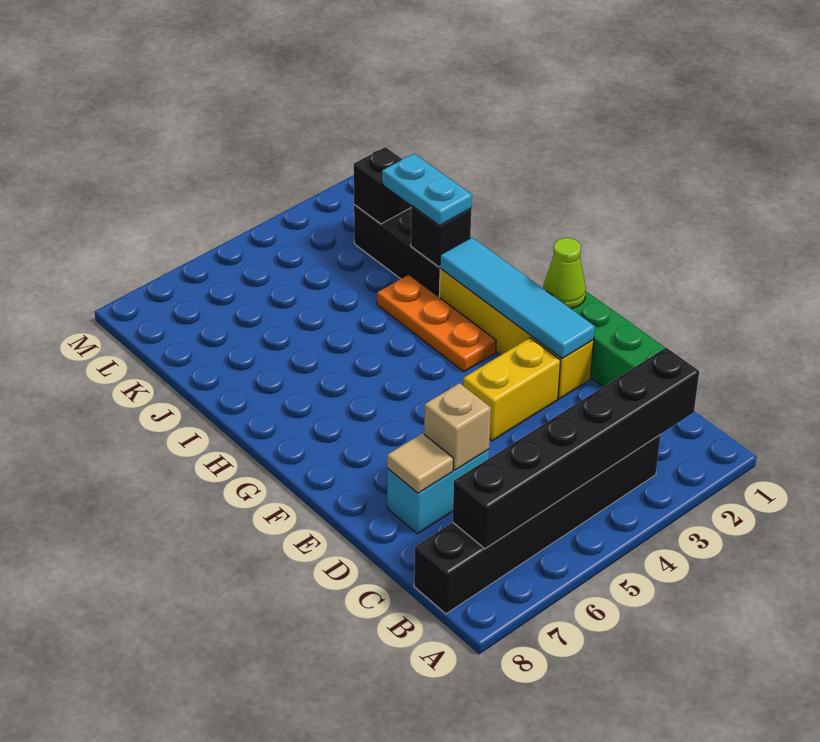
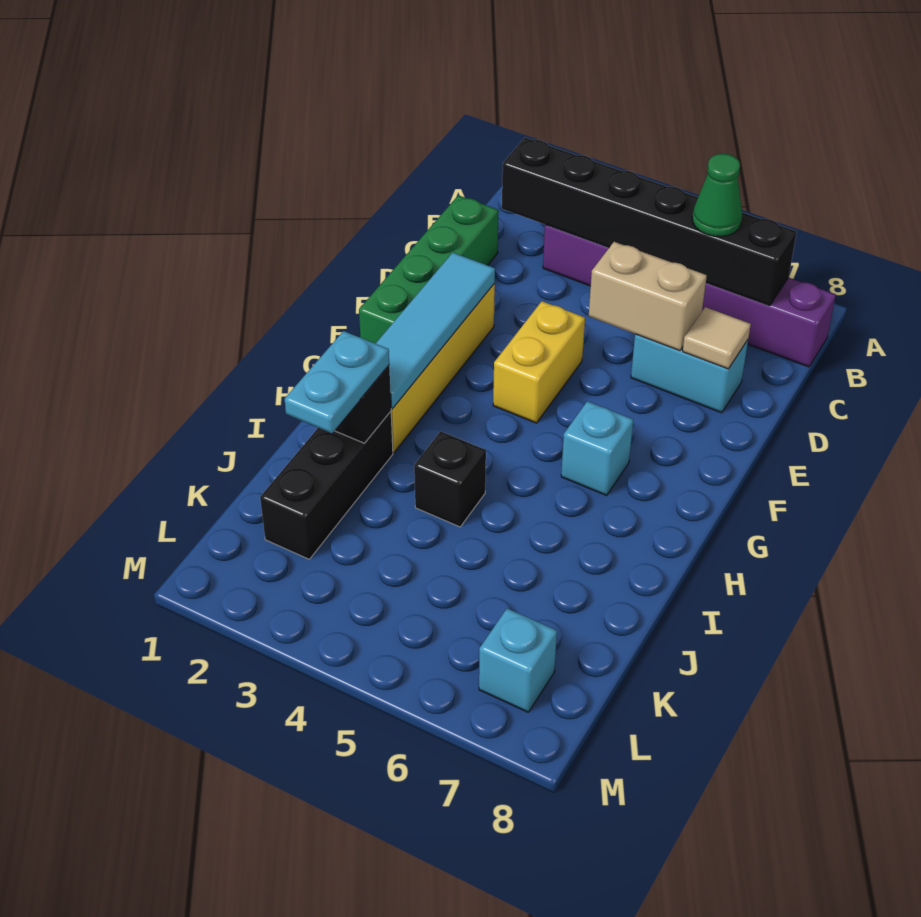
black brick B3:B8 level 1 -> purple brick B3:B8 level 1
none -> green cone B6 level 3
tan brick D6 level 2 -> tan brick D5:D6 level 2
yellow brick E3:E4 level 1 -> yellow brick E4:F4 level 1
lime cone F1 level 2 -> none
orange plate G3:I3 level 1 -> none
none -> cyan brick G6 level 1
black brick K2 level 2 -> black brick I4 level 1
none -> cyan brick L7 level 1

